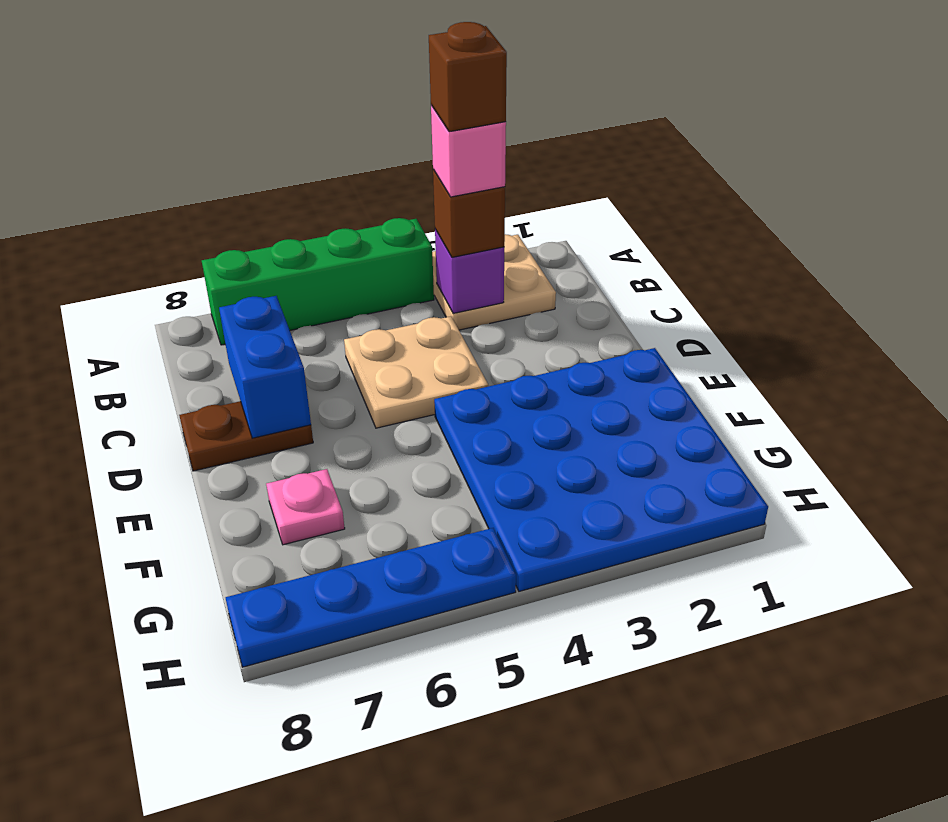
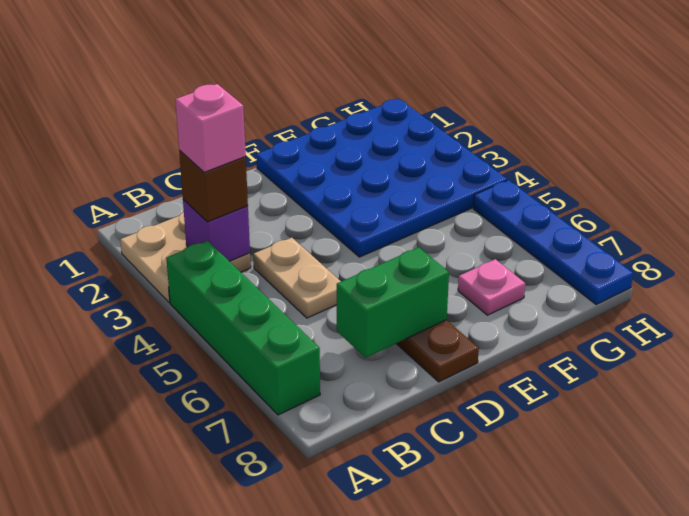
brown brick B3 level 5 -> none
tan plate C4:D5 level 1 -> tan plate C4:C5 level 1
blue brick C7:D7 level 2 -> green brick C7:D7 level 2

